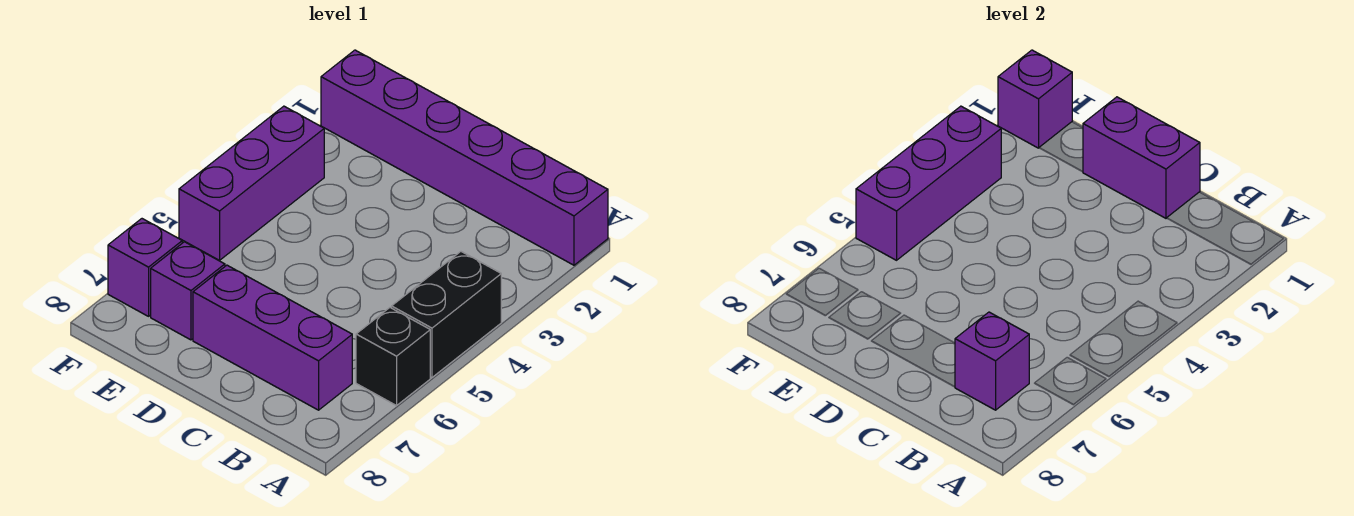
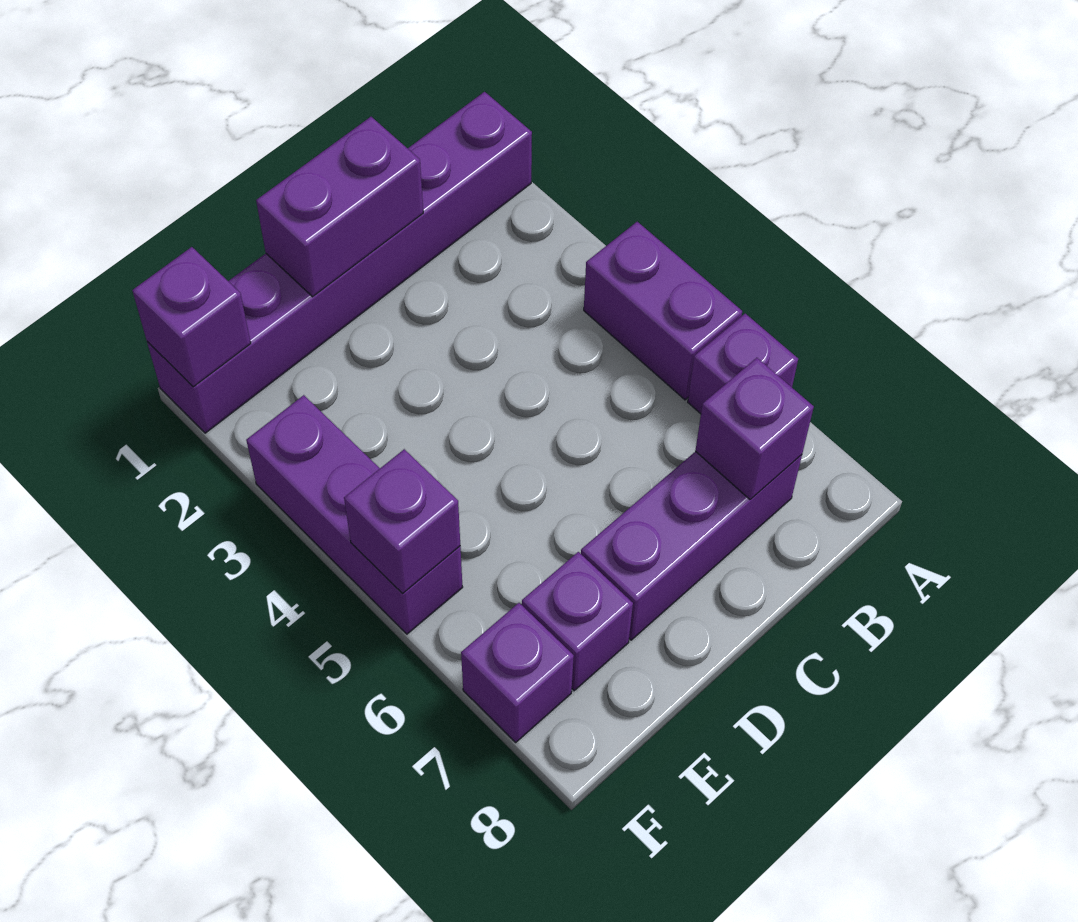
black brick A4:A5 level 1 -> purple brick A4:A5 level 1
black brick A6 level 1 -> purple brick A6 level 1
purple brick F3:F5 level 2 -> purple brick F5 level 2

